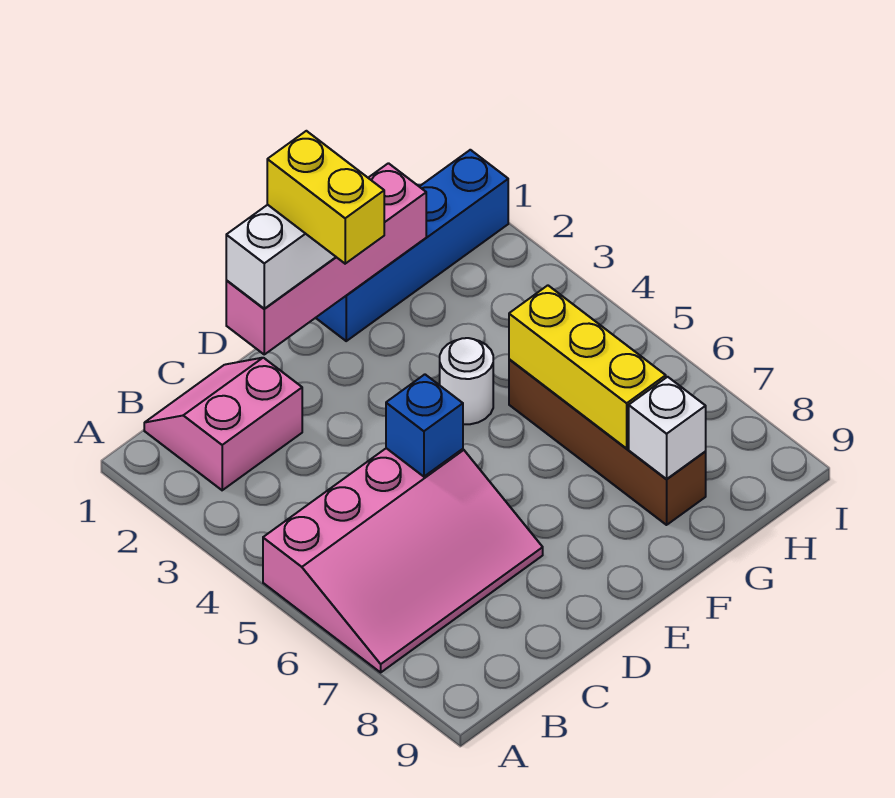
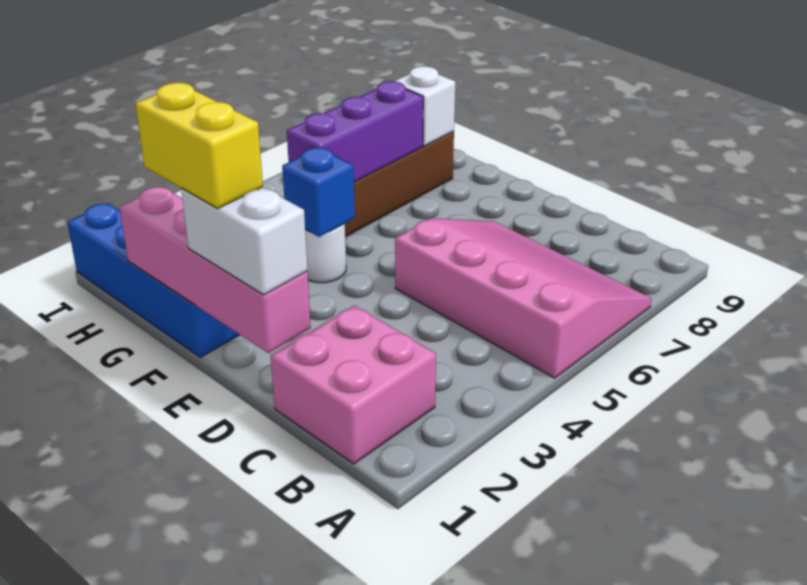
pink slope B1:C2 level 1 top 2 -> pink brick B1:C2 level 1
blue brick D5 level 2 -> blue brick F4 level 2
yellow brick E1:E2 level 4 -> yellow brick E1:F1 level 4
yellow brick G5:G7 level 2 -> purple brick G5:G7 level 2

